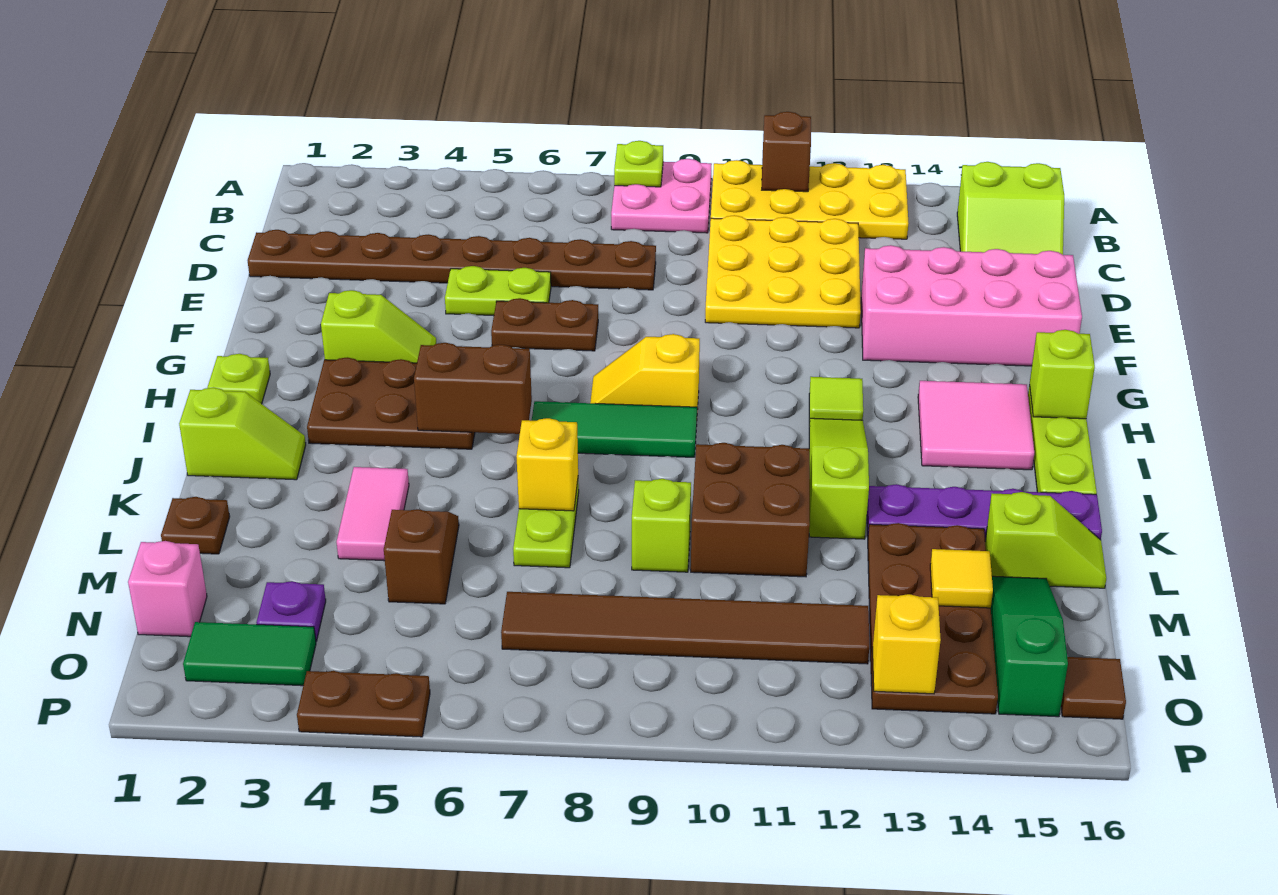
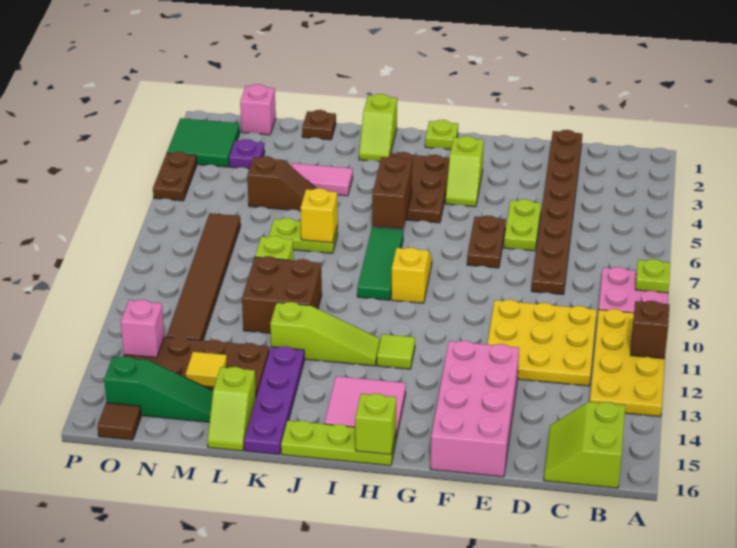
green tile O2:O3 level 1 -> green tile O2:P3 level 1
yellow brick O13 level 2 -> pink brick O13 level 2

